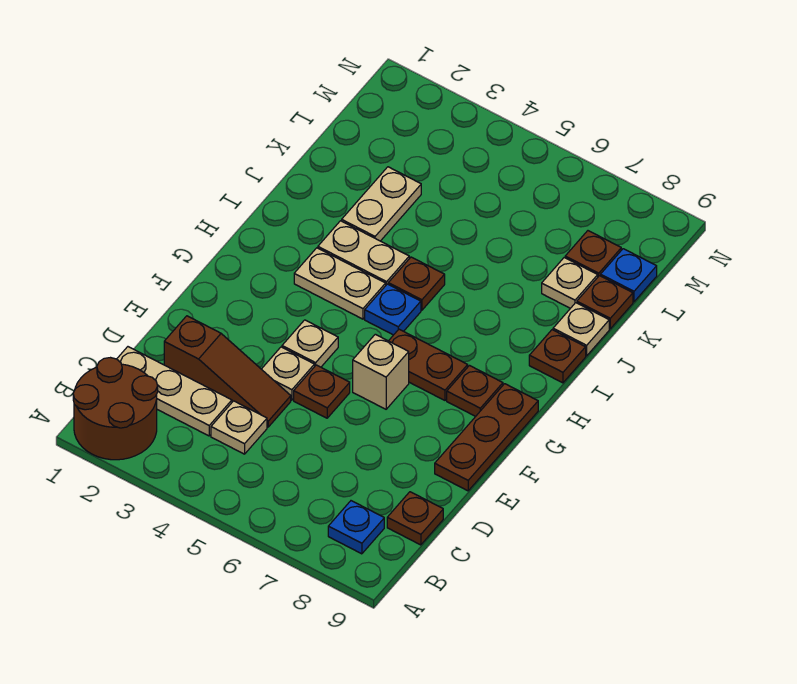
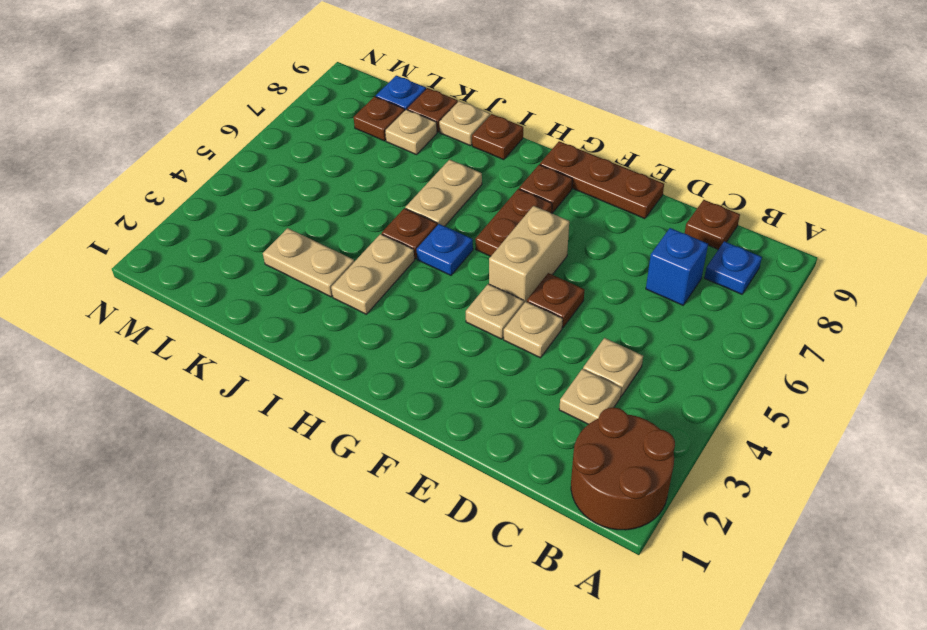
tan plate C1:C3 level 1 -> tan plate C3 level 1
none -> blue brick C7 level 1
brown slope D2:D4 level 1 top 2 -> none
tan brick F6 level 1 -> tan brick F5:F6 level 1
tan plate H3:H4 level 1 -> tan plate I6:I7 level 1

